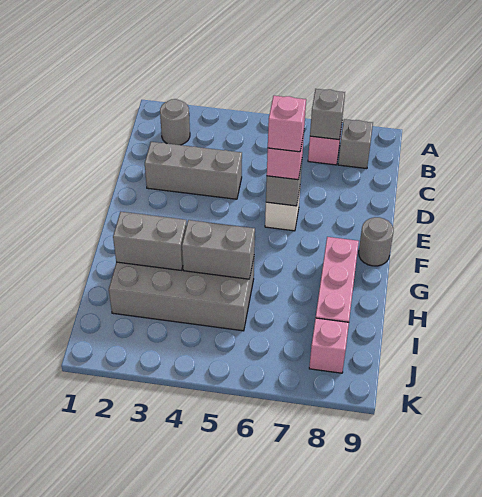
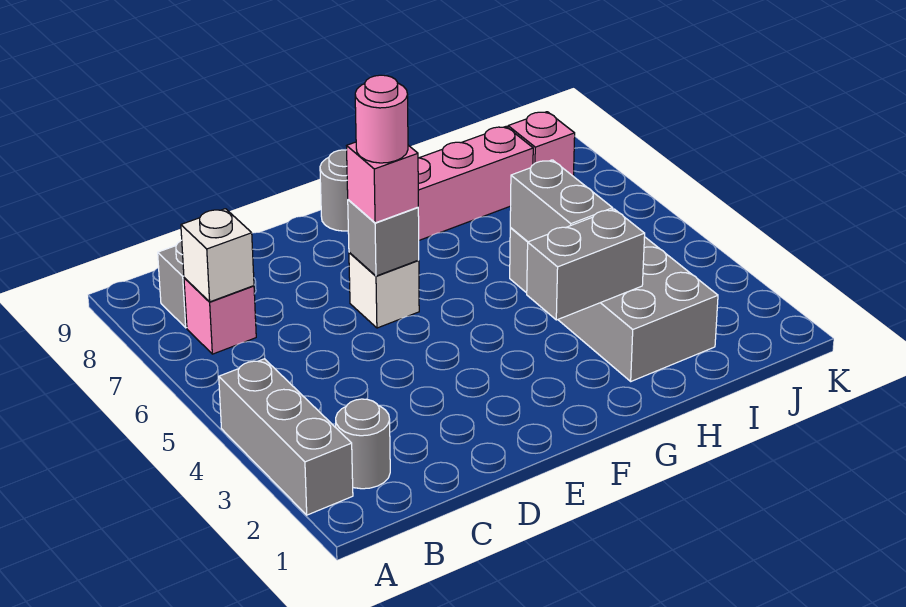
grey brick B7 level 2 -> white brick B7 level 2
grey brick D2:D4 level 1 -> grey brick A2:A4 level 1
pink brick E6 level 4 -> pink round brick E6 level 4
grey brick H2:H3 level 2 -> grey brick G3:H3 level 2

